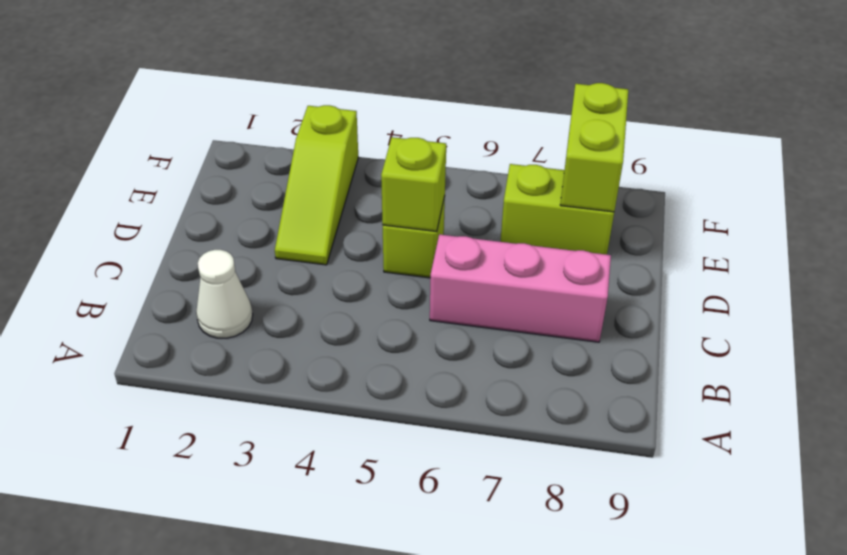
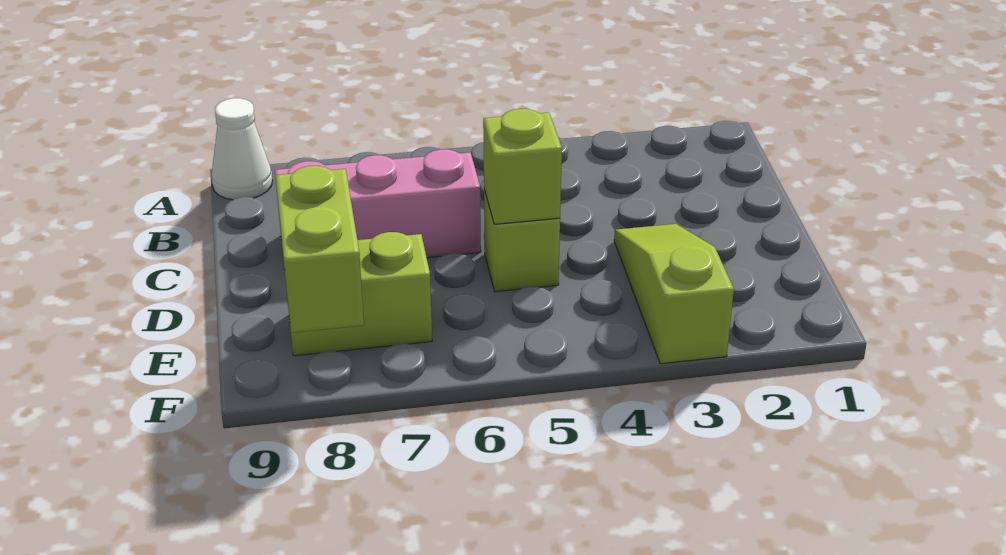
white cone B2 level 1 -> white cone A9 level 1

